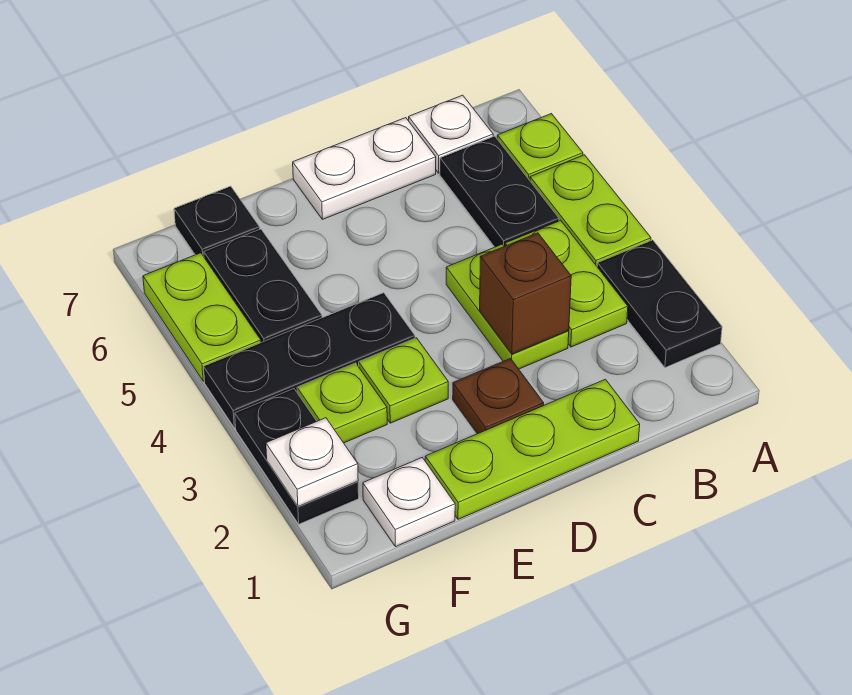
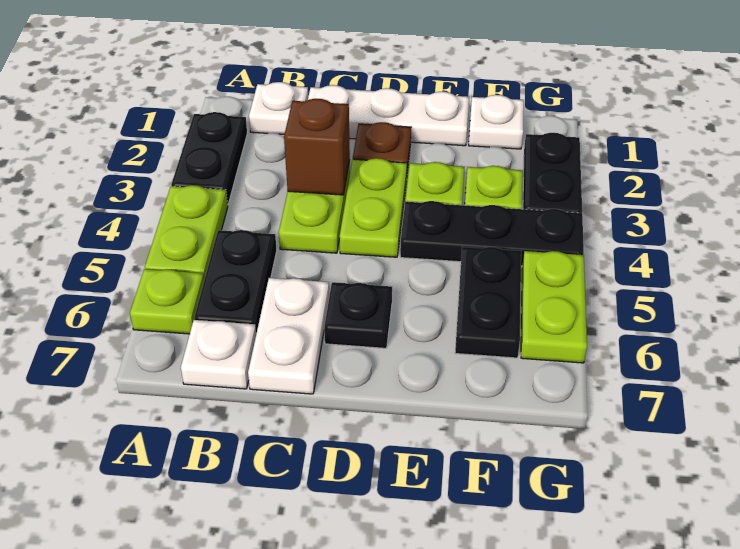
lime plate B3:B4 level 1 -> lime plate D3:D4 level 1
lime plate C1:E1 level 1 -> white plate C1:E1 level 1
white plate C7:D7 level 1 -> white plate C6:C7 level 1
black plate F7 level 1 -> black plate D6 level 1
white plate G2 level 2 -> white plate B1 level 1

